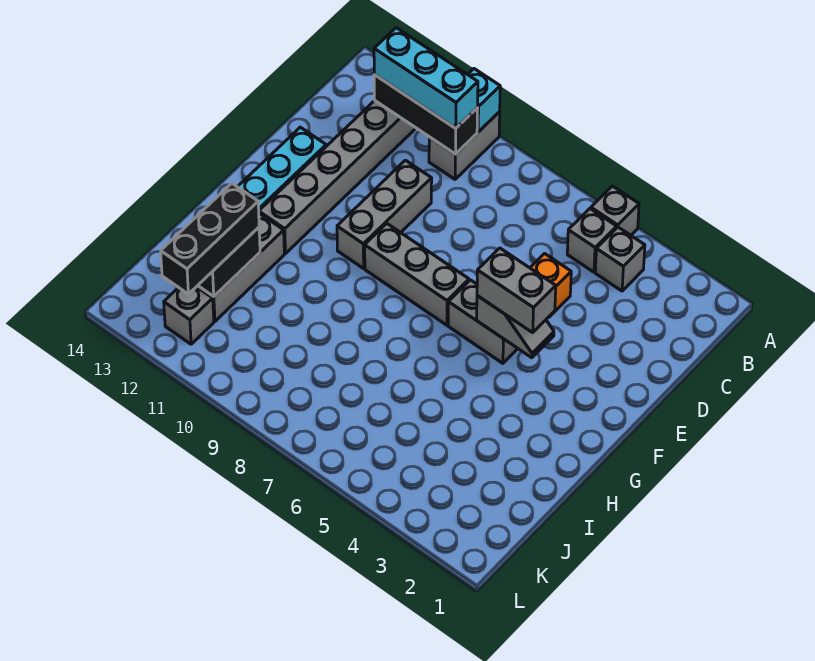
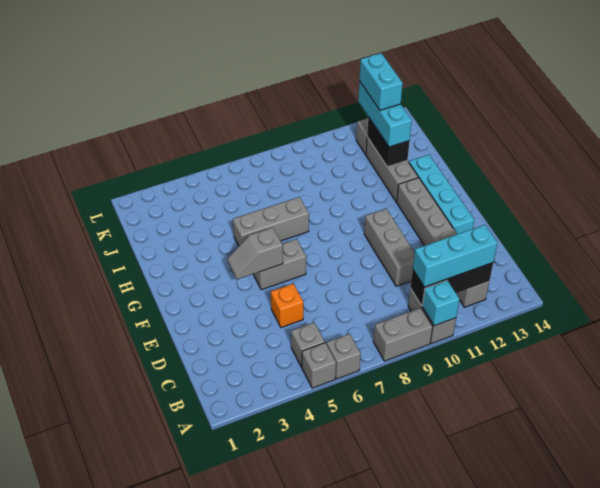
grey brick B4 level 1 -> grey brick A6 level 1
grey brick F4:F5 level 3 -> grey brick A8:A9 level 1
grey brick F7:F9 level 1 -> grey brick H5:H7 level 1
black brick I12:K12 level 3 -> cyan brick I12:K12 level 3
none -> cyan brick J12:K12 level 4

